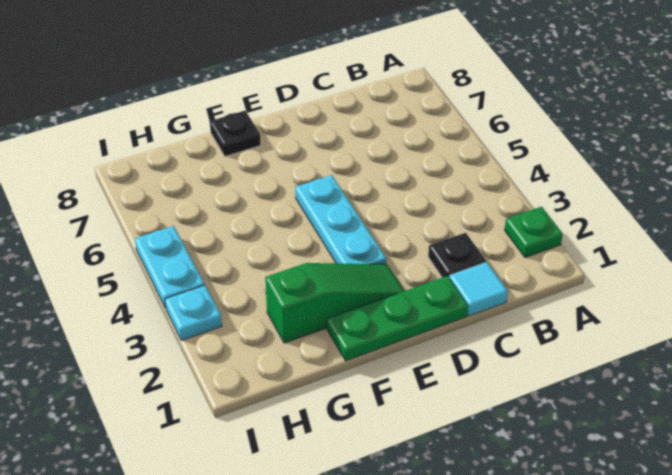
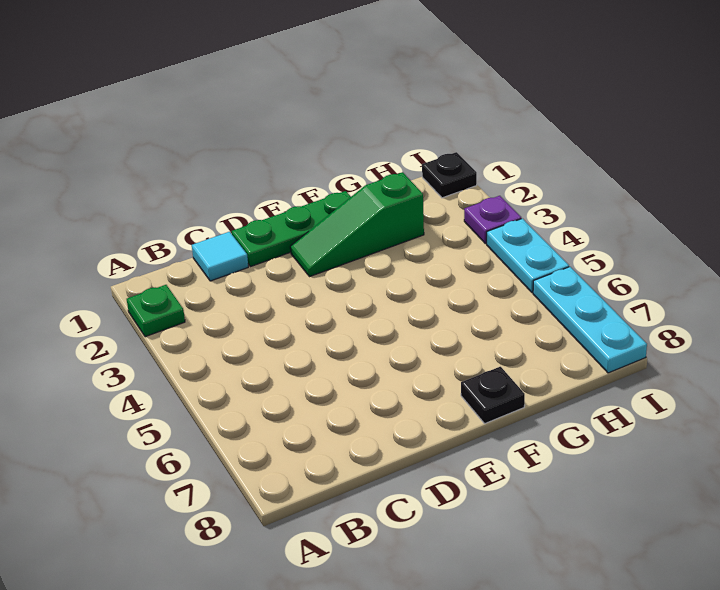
black plate C2 level 1 -> black plate I1 level 1
cyan plate E3:E5 level 1 -> cyan plate I6:I8 level 1
cyan plate I3 level 1 -> purple plate I3 level 1

